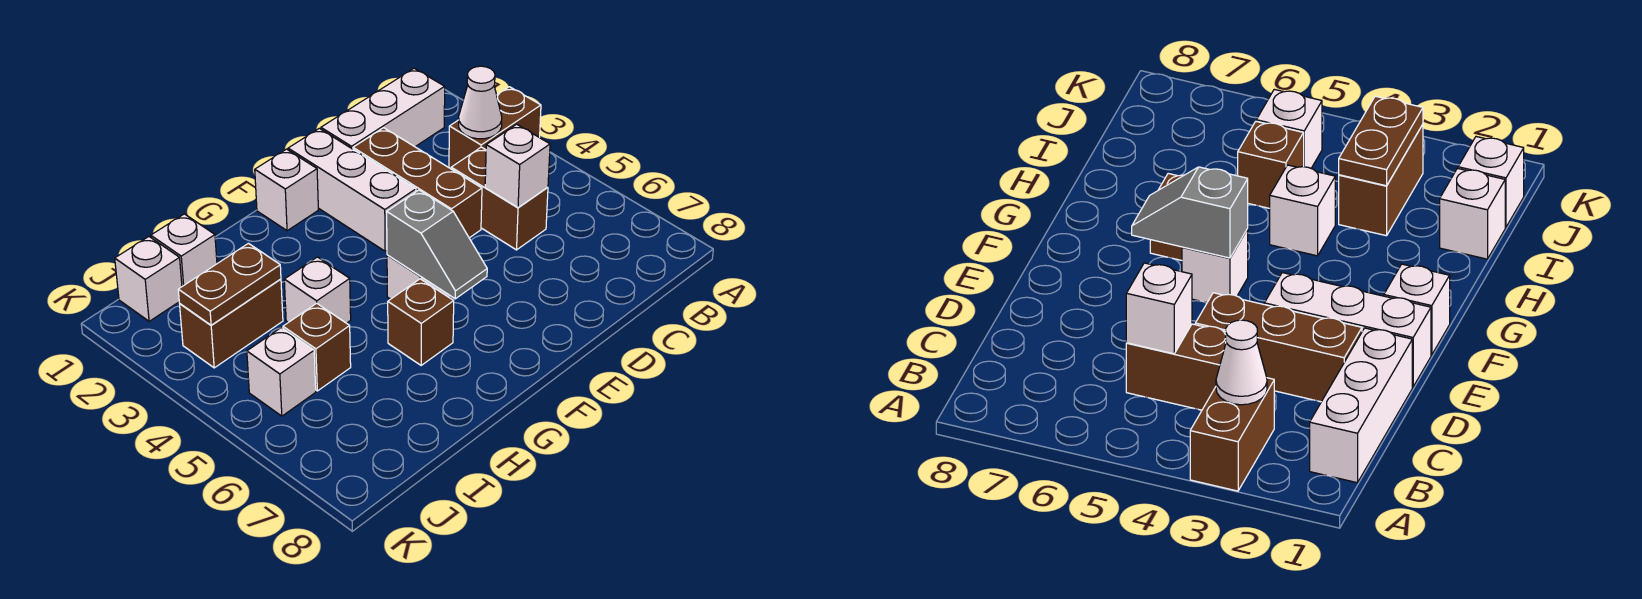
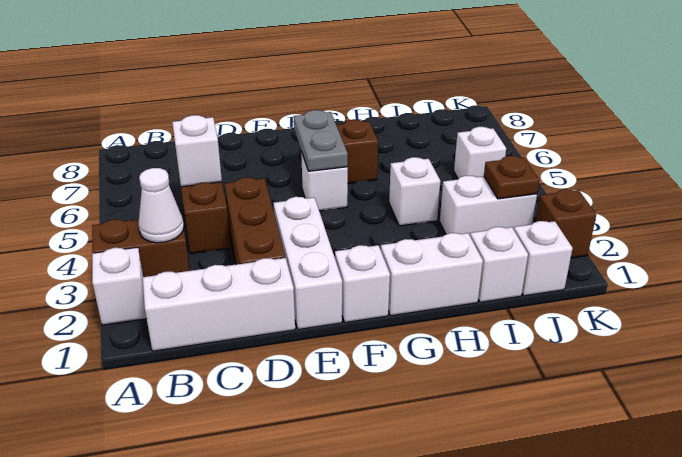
none -> white brick A2 level 1
grey slope F5:F6 level 2 top 5 -> grey plate F5:F6 level 2
none -> white brick G1:H1 level 1
brown brick I3:J3 level 1 -> white brick I3:J3 level 1
brown plate I3:J3 level 2 -> brown plate J3 level 2
brown brick I5 level 1 -> brown brick K2 level 1

